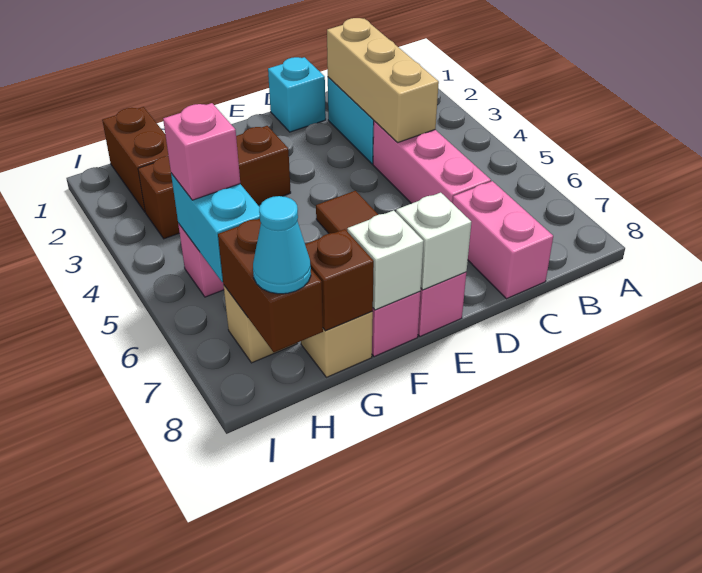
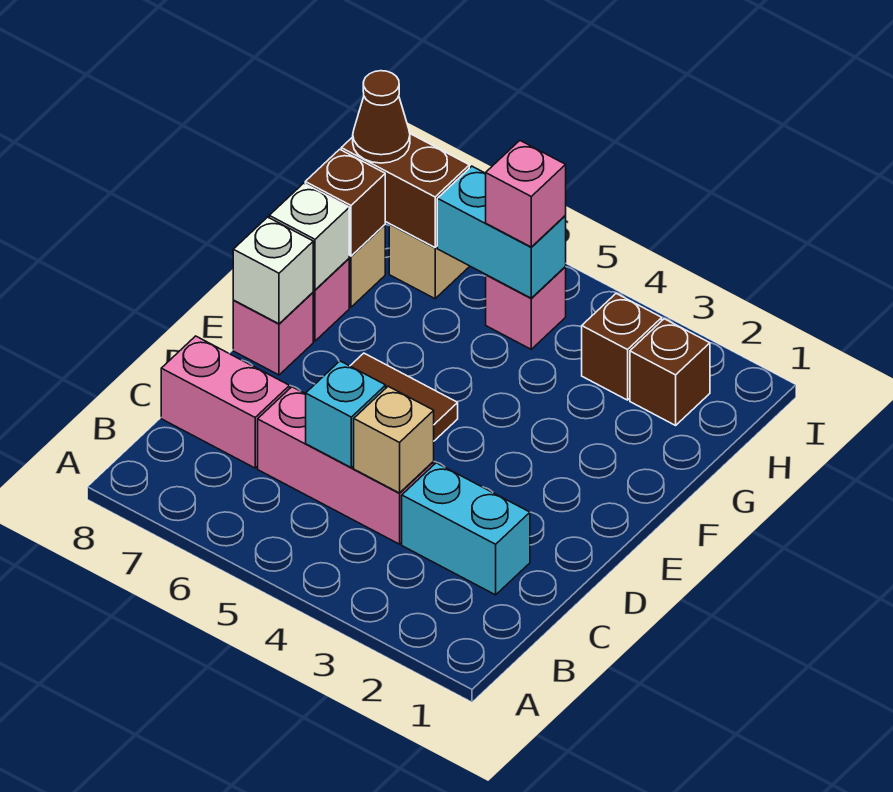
tan brick C2:C4 level 2 -> tan brick C4 level 2
cyan brick D1 level 1 -> cyan brick C5 level 2
brown brick F3:H3 level 1 -> brown brick H3 level 1
brown brick H1:H2 level 1 -> brown brick H2 level 1
cyan cone H8 level 3 -> brown cone H8 level 3

